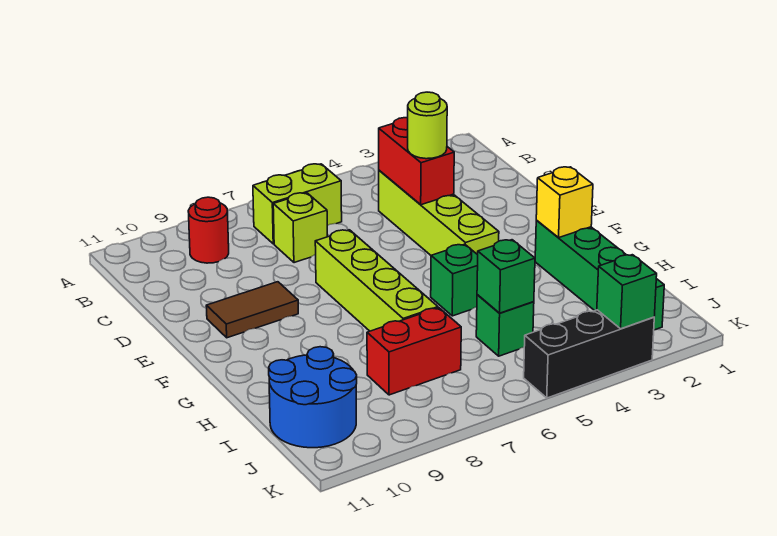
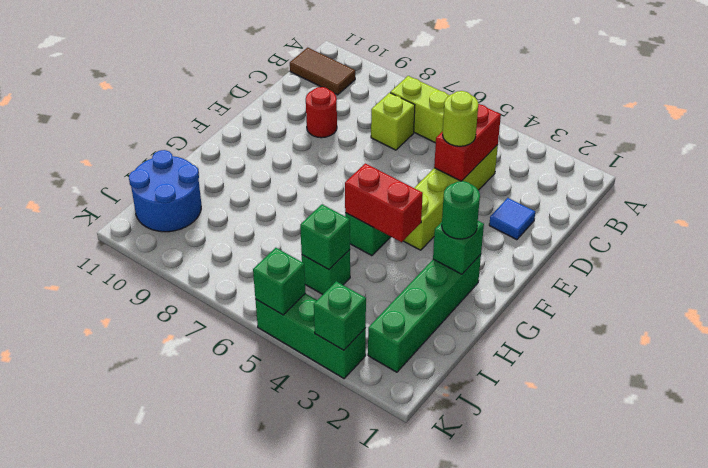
red round brick B9 level 1 -> red round brick D9 level 1
none -> blue tile D2 level 1
lime brick E7:H7 level 1 -> none
brown tile E9:E10 level 1 -> brown tile B10:B11 level 1
yellow brick G2 level 2 -> green brick G2 level 2
none -> green round brick G2 level 3
red brick I7:I8 level 1 -> red brick G4:G5 level 2
black brick K3:K5 level 1 -> green brick K3:K5 level 1
none -> green brick K5 level 2

